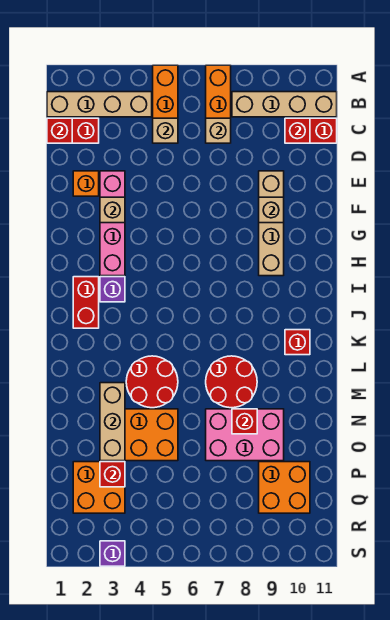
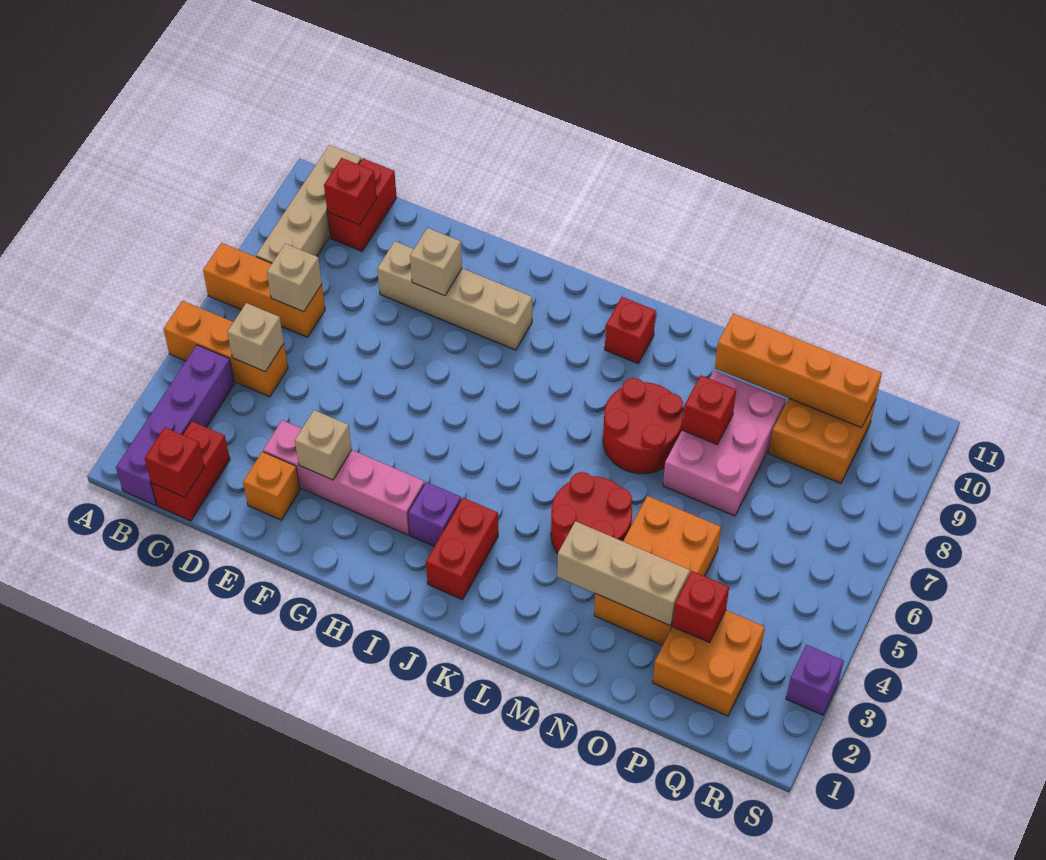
tan brick B1:B4 level 1 -> purple brick B1:B4 level 1
red brick I2:J2 level 1 -> red brick J2:J3 level 1
none -> orange brick N10:Q10 level 2

